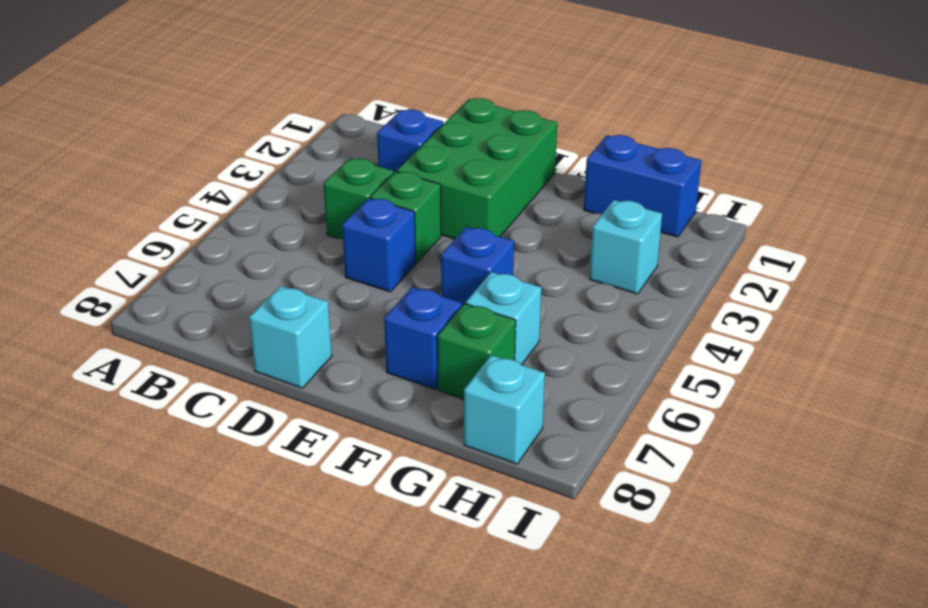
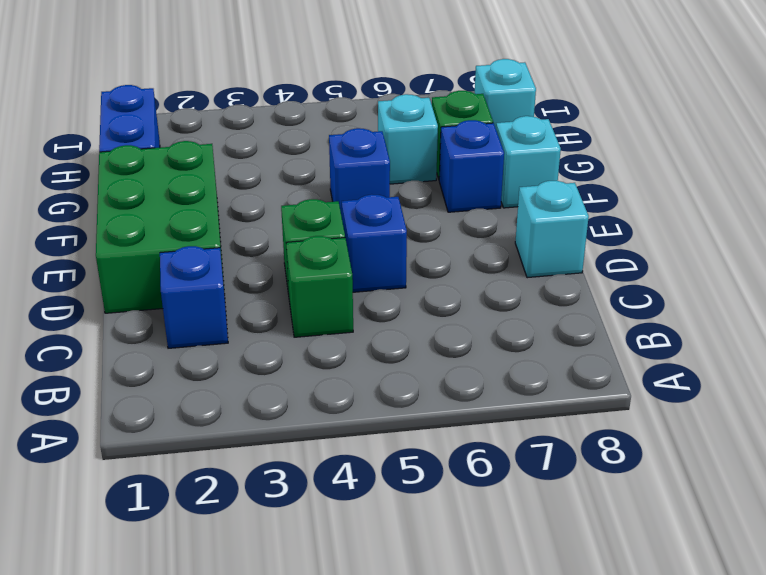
green brick D1:E3 level 1 -> green brick D1:F2 level 1
cyan brick H3 level 1 -> cyan brick F8 level 1

